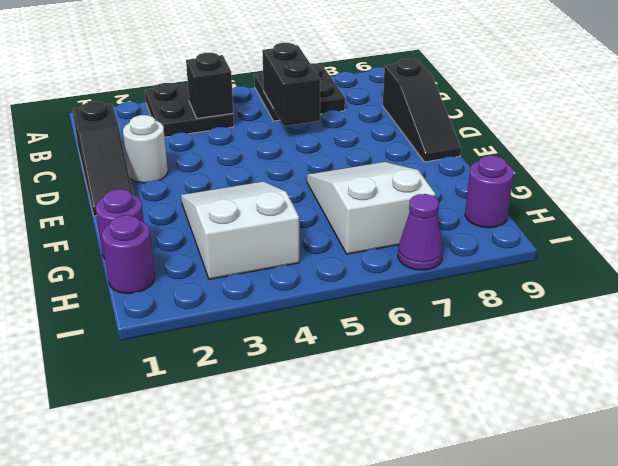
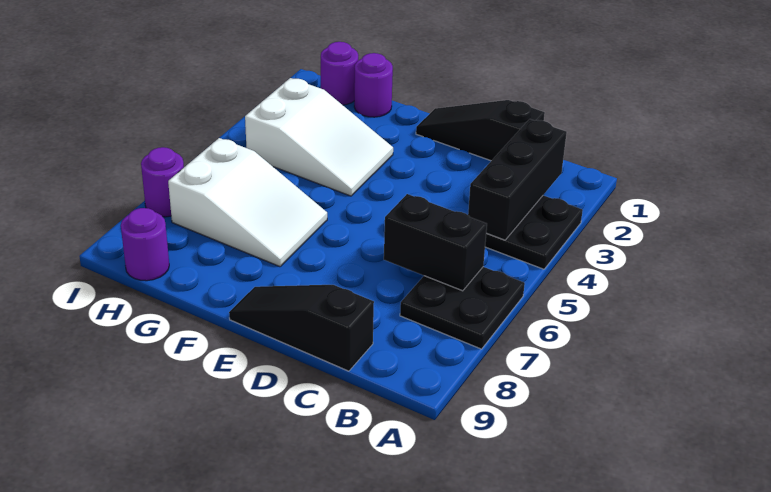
black brick B4 level 2 -> black brick B2:B4 level 2
white round brick D2 level 1 -> none
purple cone I7 level 1 -> purple round brick I7 level 1

